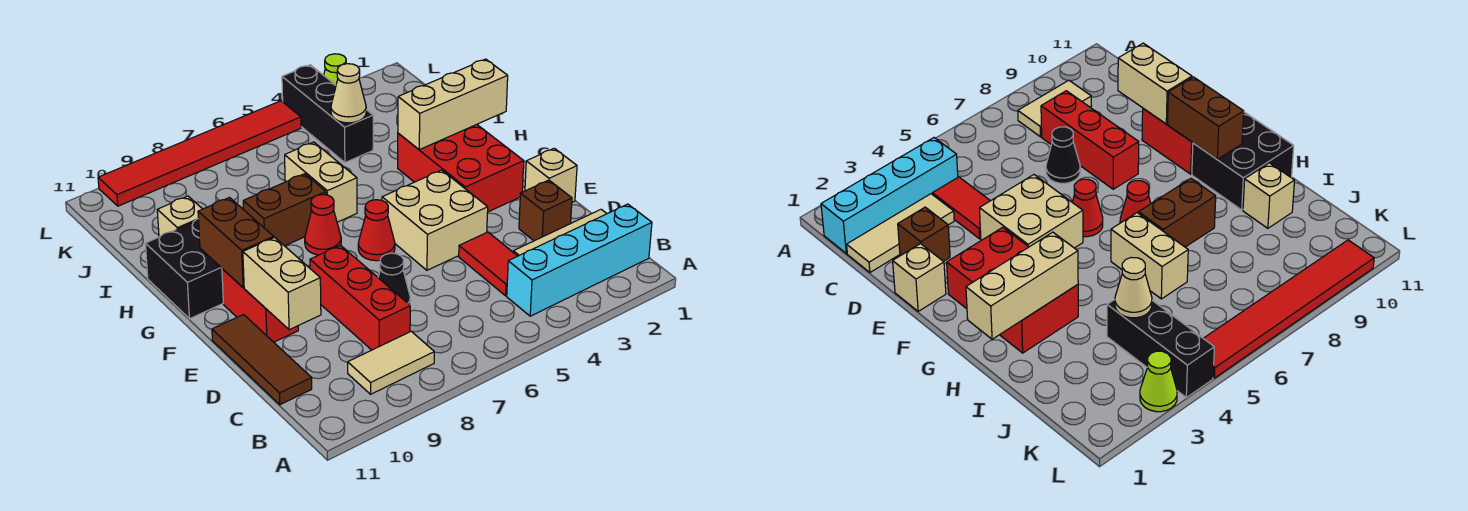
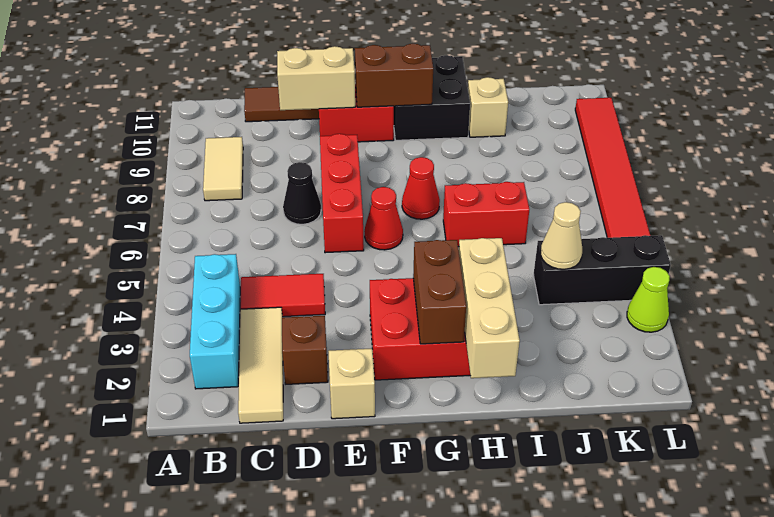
cyan brick B1:B4 level 1 -> cyan brick B2:B4 level 1
red brick C8:E8 level 1 -> red brick E6:E8 level 1
tan brick E4:F5 level 1 -> none
tan brick H6:I6 level 1 -> red brick H6:I6 level 1
brown brick H7:H8 level 1 -> brown brick G2:G3 level 2

